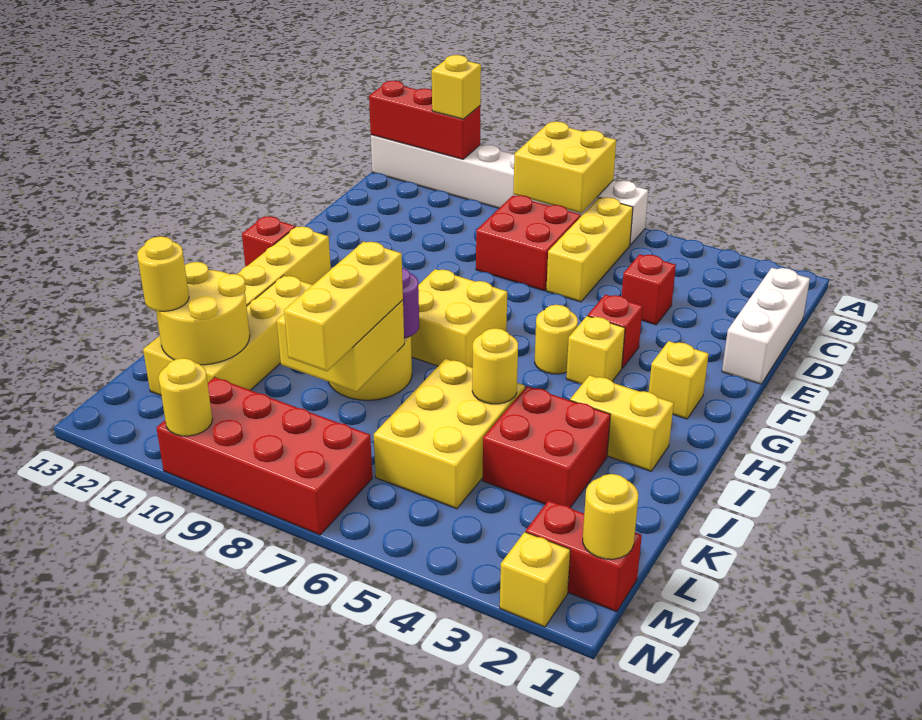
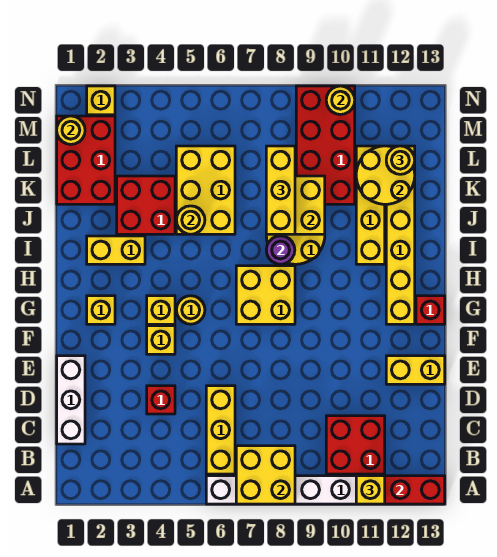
red brick C7:D8 level 1 -> red brick B10:C11 level 1
none -> yellow brick E12:E13 level 1
red brick F4 level 1 -> yellow brick F4 level 1
red brick M1:M2 level 1 -> red brick K1:M2 level 1
red brick M7:N10 level 1 -> red brick K9:N10 level 1

